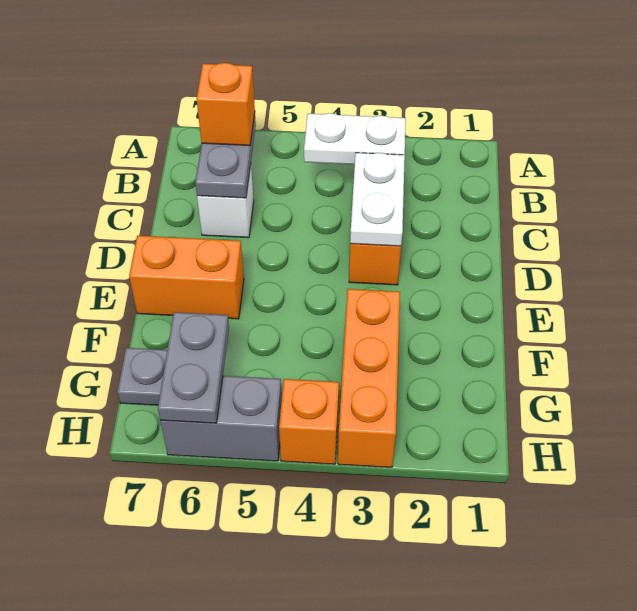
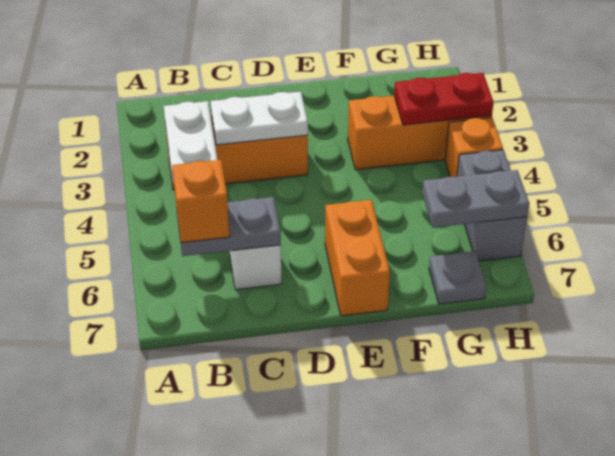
none -> red plate G3:H3 level 2

